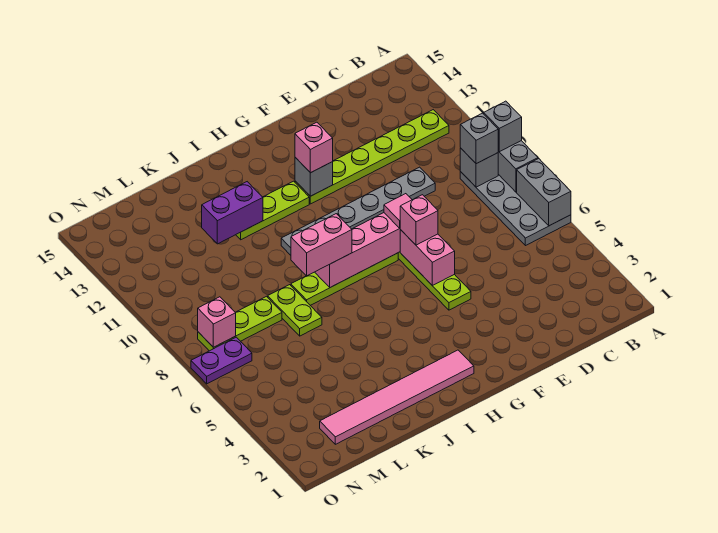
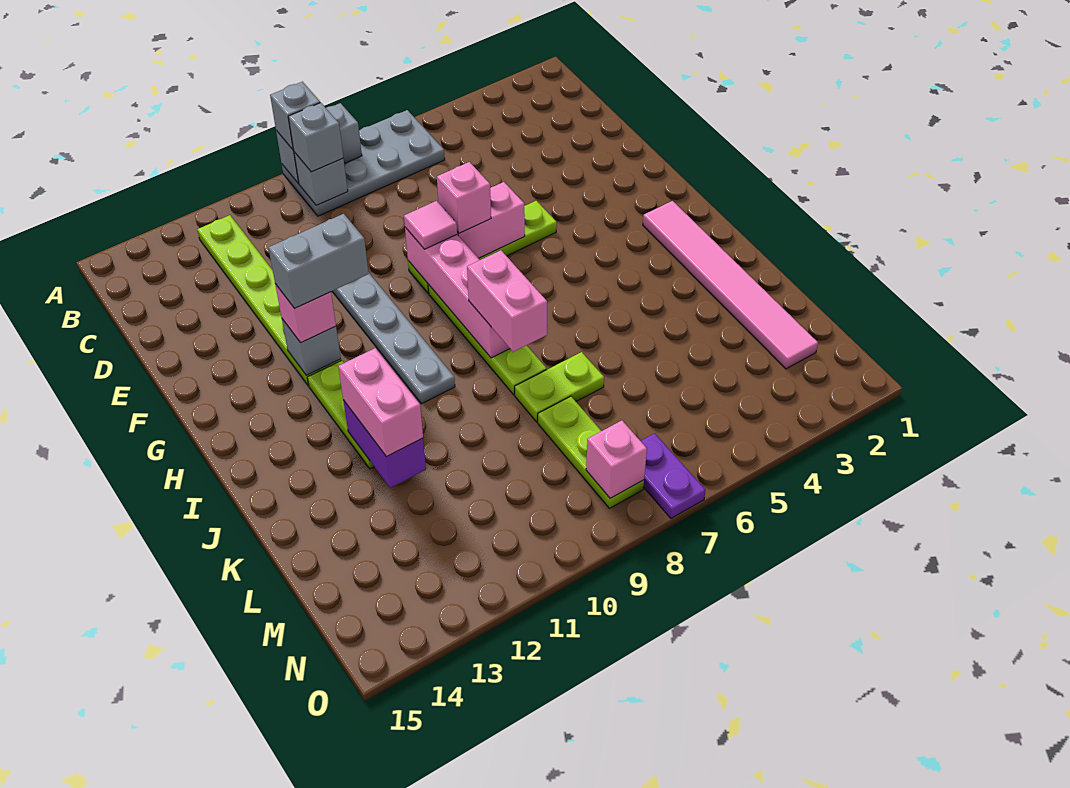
grey brick A6:A7 level 2 -> grey brick G11:G12 level 4
none -> pink brick J12:K12 level 3

